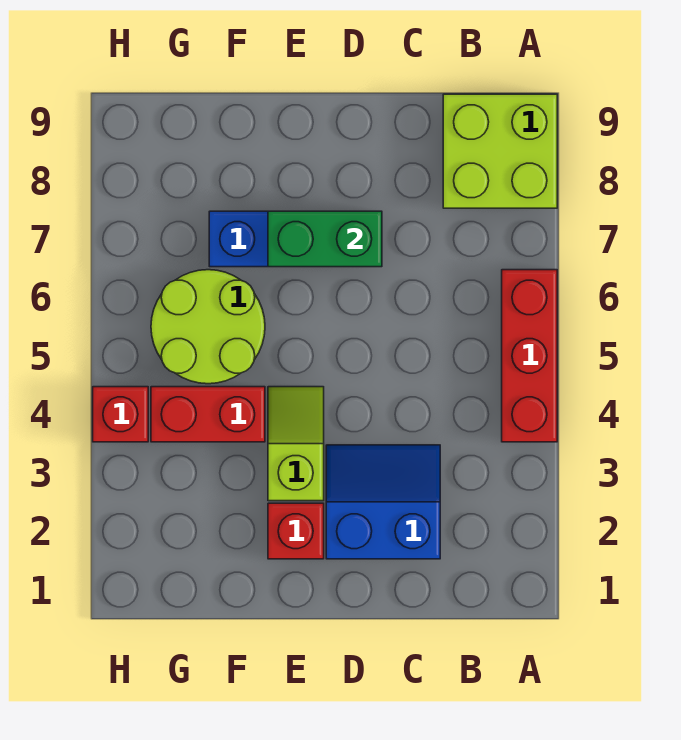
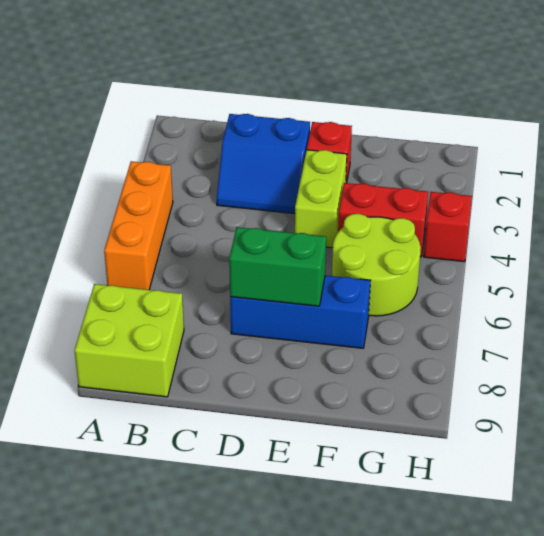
red brick A4:A6 level 1 -> orange brick A4:A6 level 1
lime slope E3:E4 level 1 top 3 -> lime brick E3:E4 level 1

